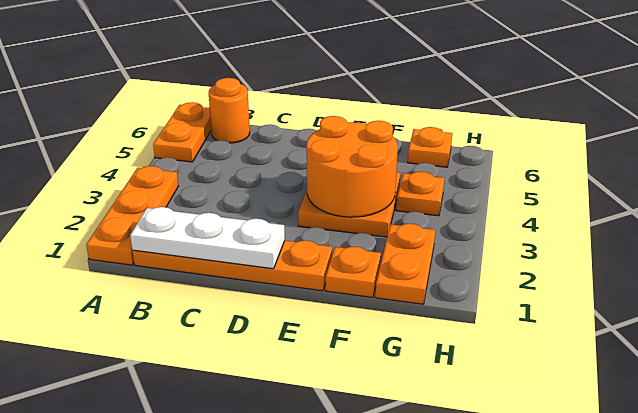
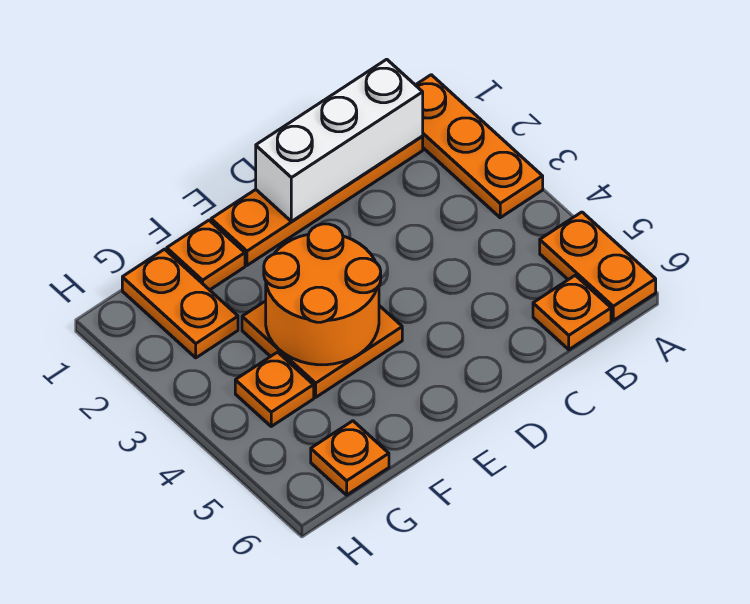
white plate B1:D1 level 2 -> white brick B1:D1 level 2
orange round brick B6 level 1 -> orange plate B6 level 1

